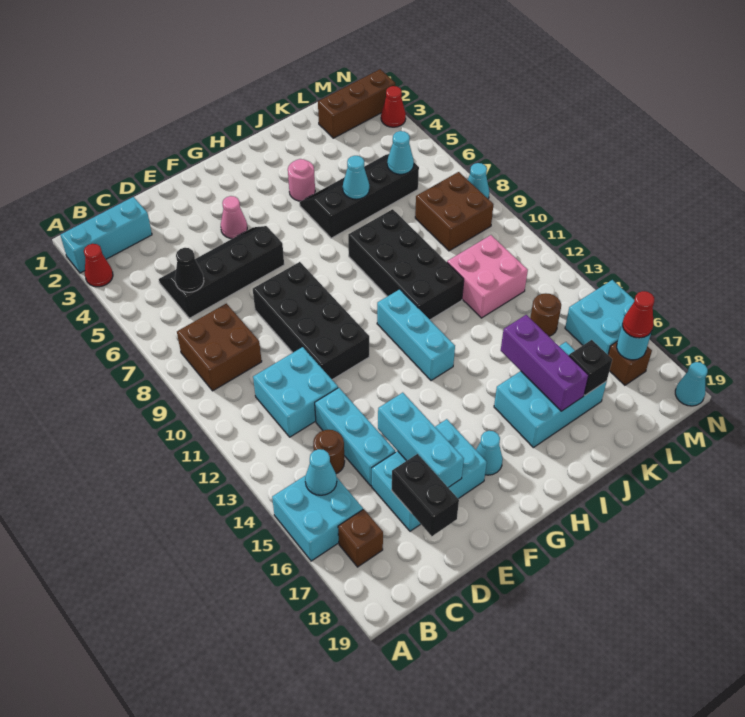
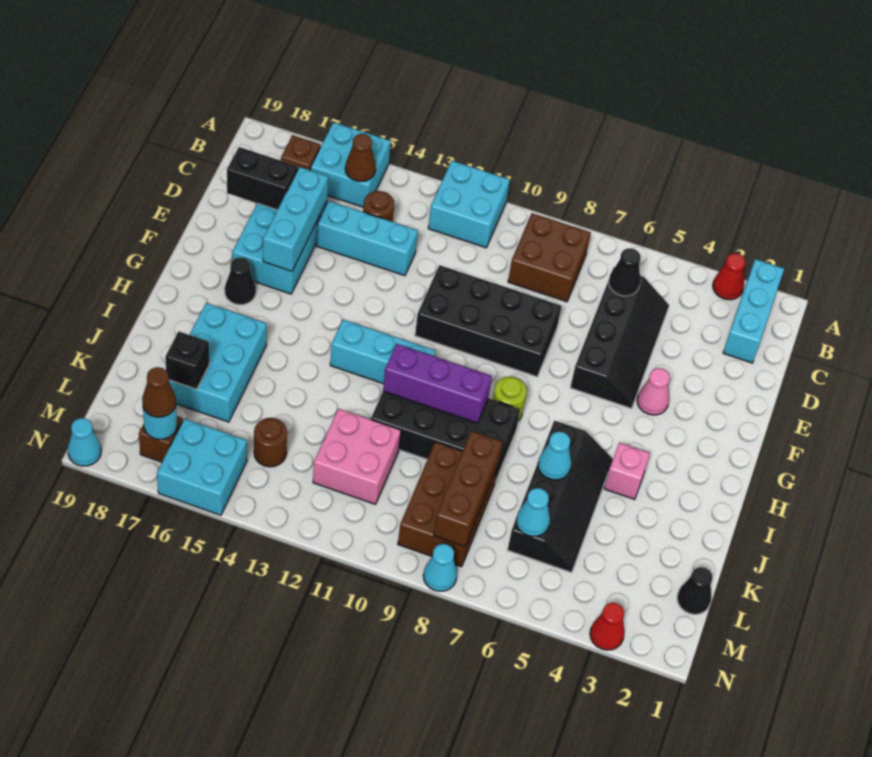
cyan cone B15 level 2 -> brown cone B15 level 2
cyan brick C11:D12 level 1 -> cyan brick A11:B12 level 1
cyan brick E15:E17 level 2 -> cyan brick D16:F16 level 2
cyan cone G17 level 1 -> black cone G17 level 1
none -> lime round brick H8 level 1
pink round brick I4 level 1 -> pink brick I4 level 1
purple brick J15:J17 level 2 -> purple brick I9:I11 level 2
none -> black cone L1 level 1
brown brick L2:N2 level 1 -> brown brick K8:M8 level 2
brown brick L8:M9 level 1 -> brown brick K8:M9 level 1
red cone M17 level 3 -> brown cone M17 level 3

